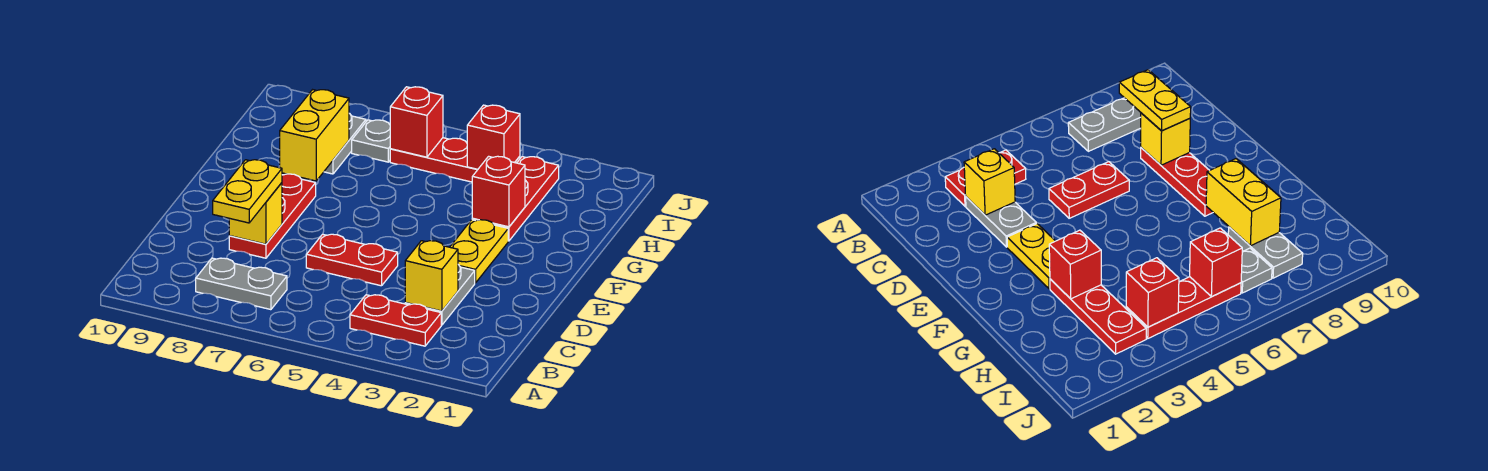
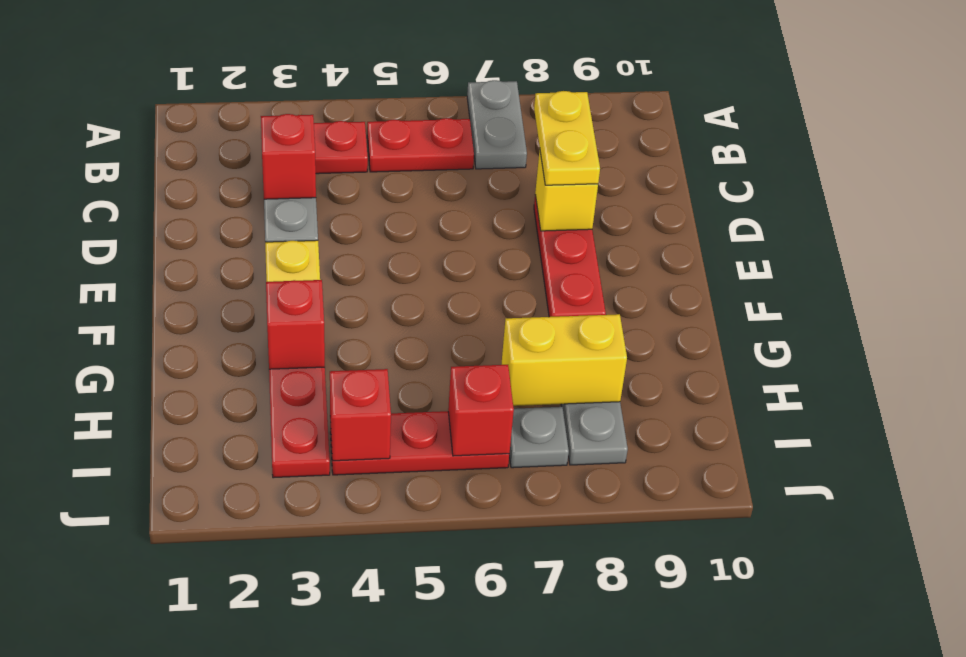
grey plate B7:B8 level 1 -> grey plate A7:B7 level 1
yellow brick C3 level 2 -> red brick C3 level 2
red plate D5:D6 level 1 -> red plate B5:B6 level 1
yellow brick G8:H8 level 2 -> yellow brick H7:H8 level 2

